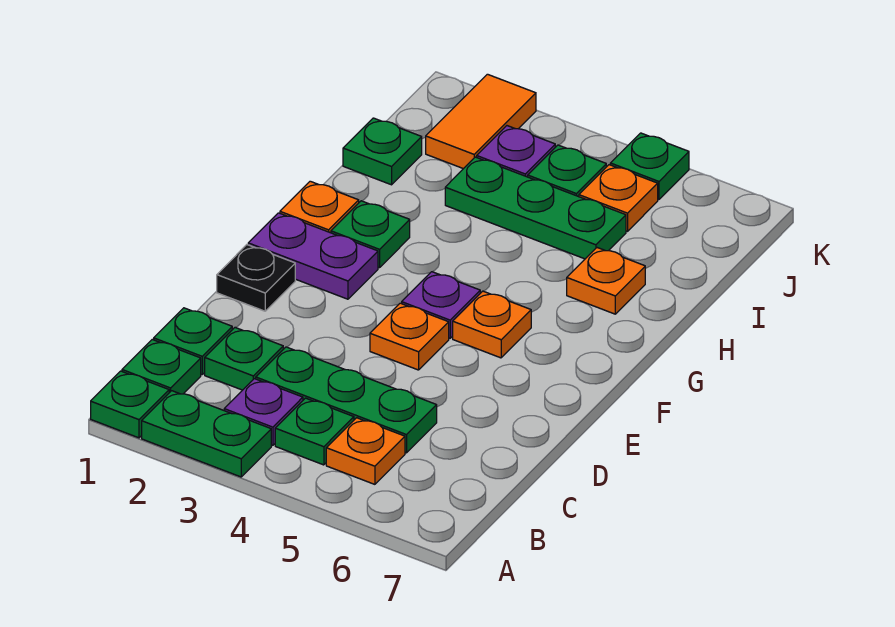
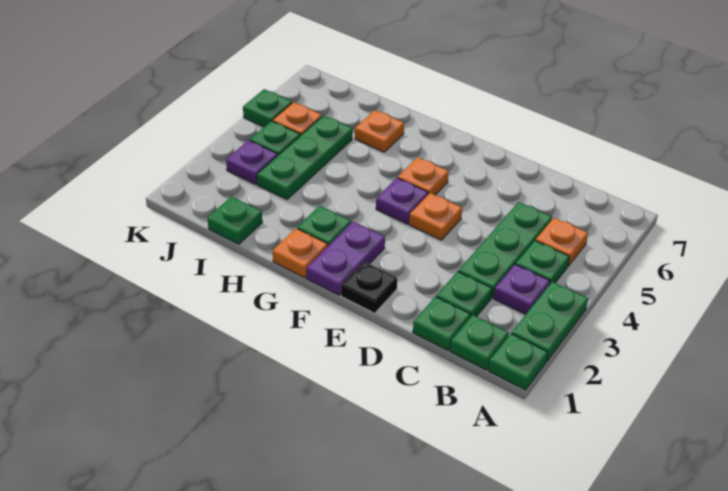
orange tile J2:K2 level 1 -> none

